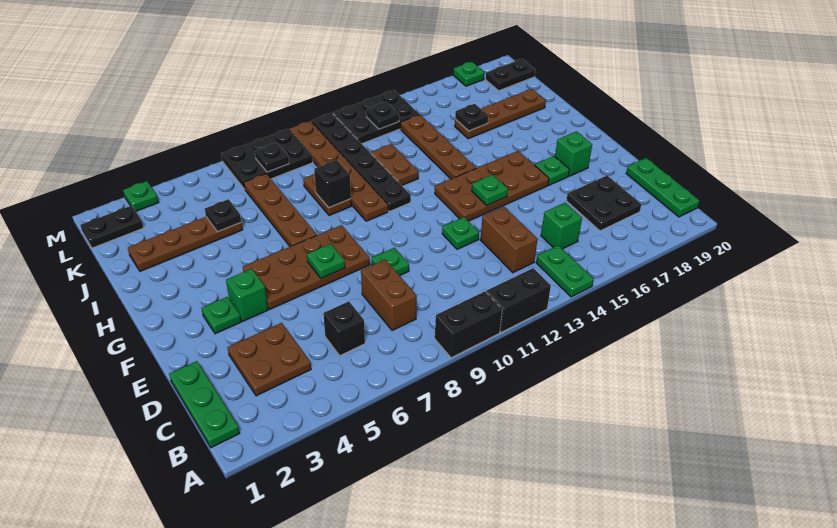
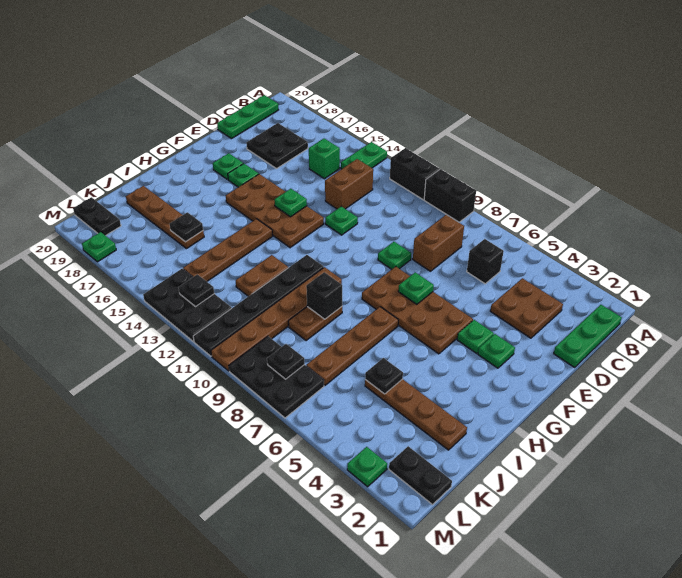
green brick F4 level 1 -> green plate F4 level 1
green brick F18 level 1 -> green plate F18 level 1

